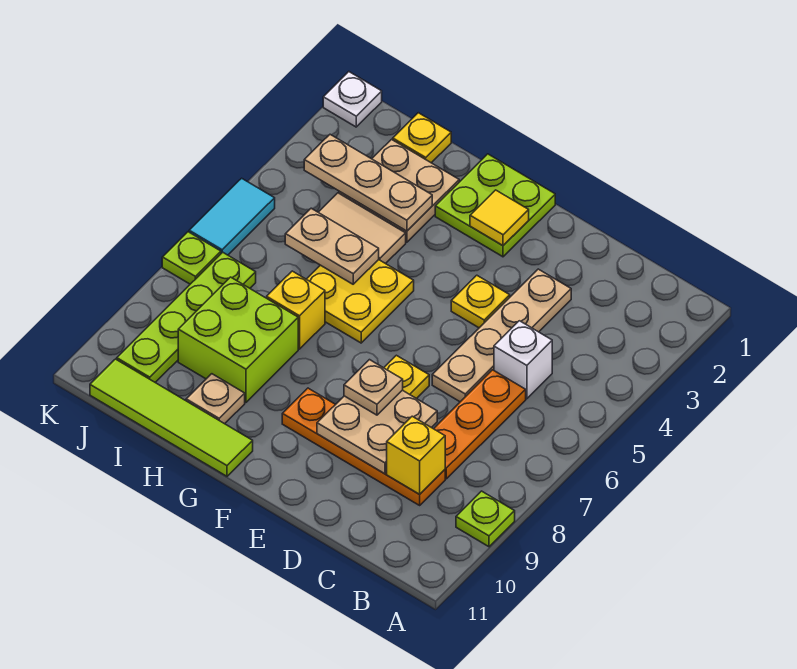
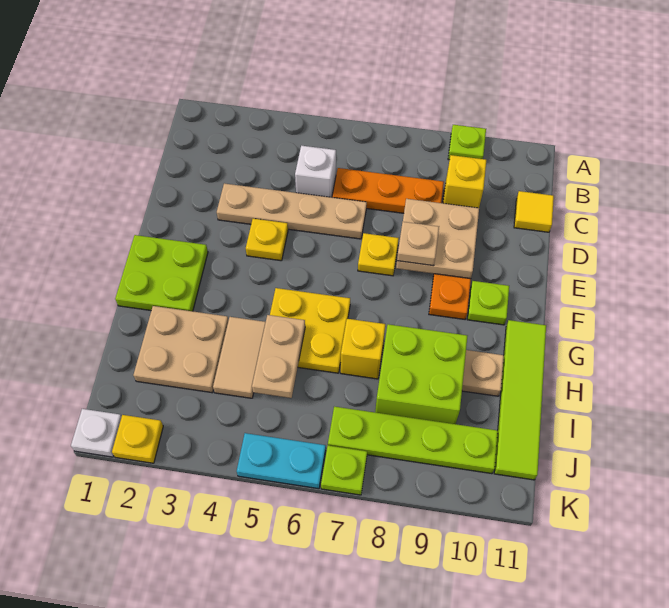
yellow tile F2 level 2 -> yellow tile C11 level 1
none -> lime plate F10 level 1
tan plate H3:J3 level 2 -> none
yellow plate I1 level 1 -> yellow plate K2 level 1
cyan tile K5:K6 level 1 -> cyan plate K5:K6 level 1

